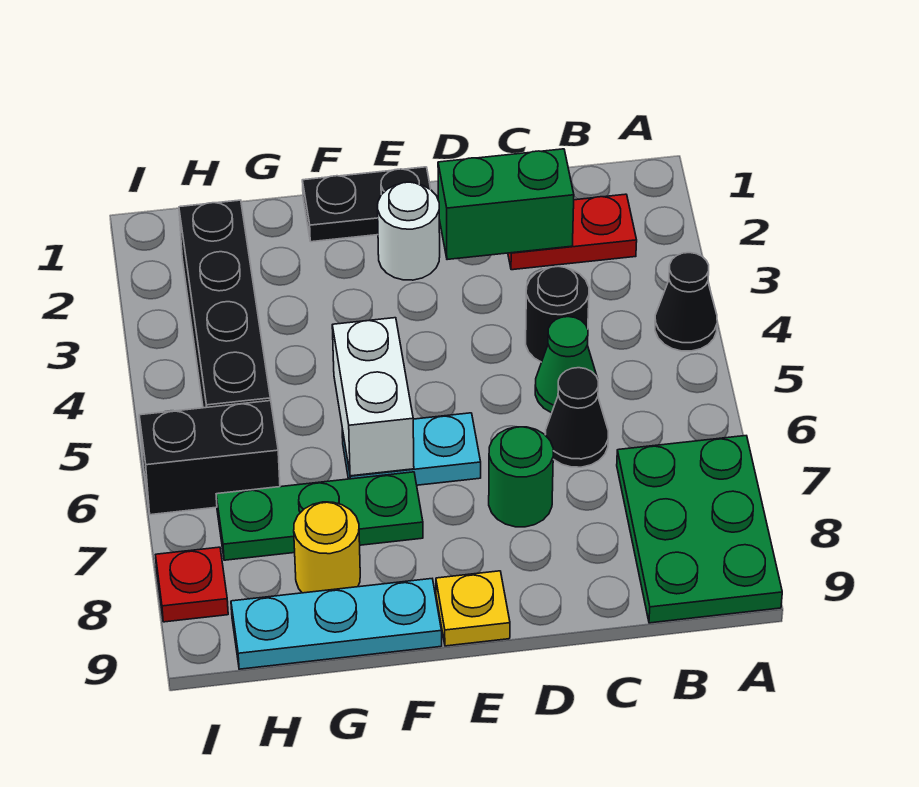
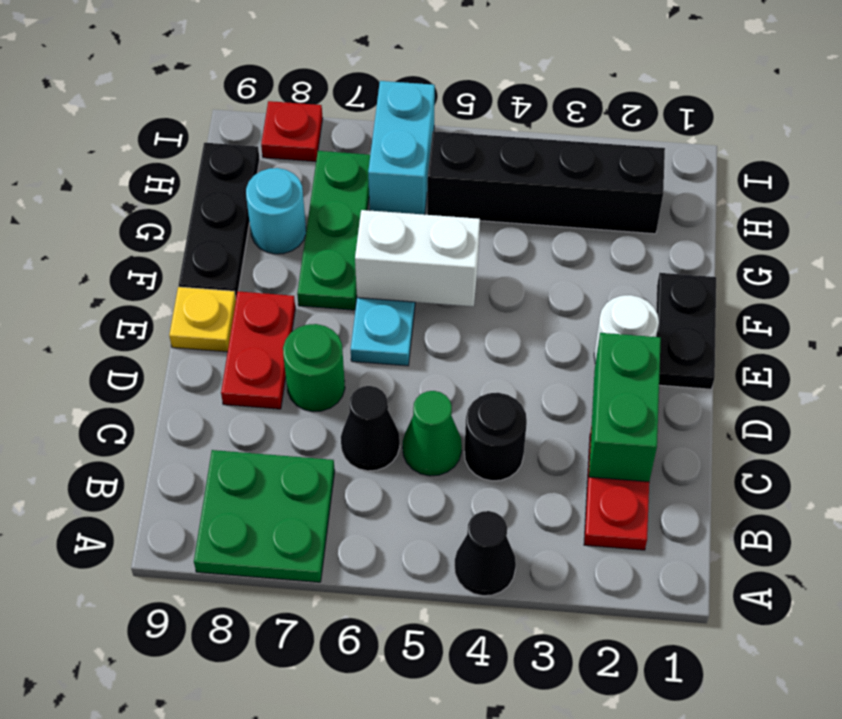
green plate A7:B9 level 1 -> green plate A7:B8 level 1
none -> red plate D8:E8 level 1
cyan plate F9:H9 level 1 -> black plate F9:H9 level 1
yellow round brick G8 level 1 -> cyan round brick G8 level 1
black brick H6:I6 level 1 -> cyan brick H6:I6 level 1

